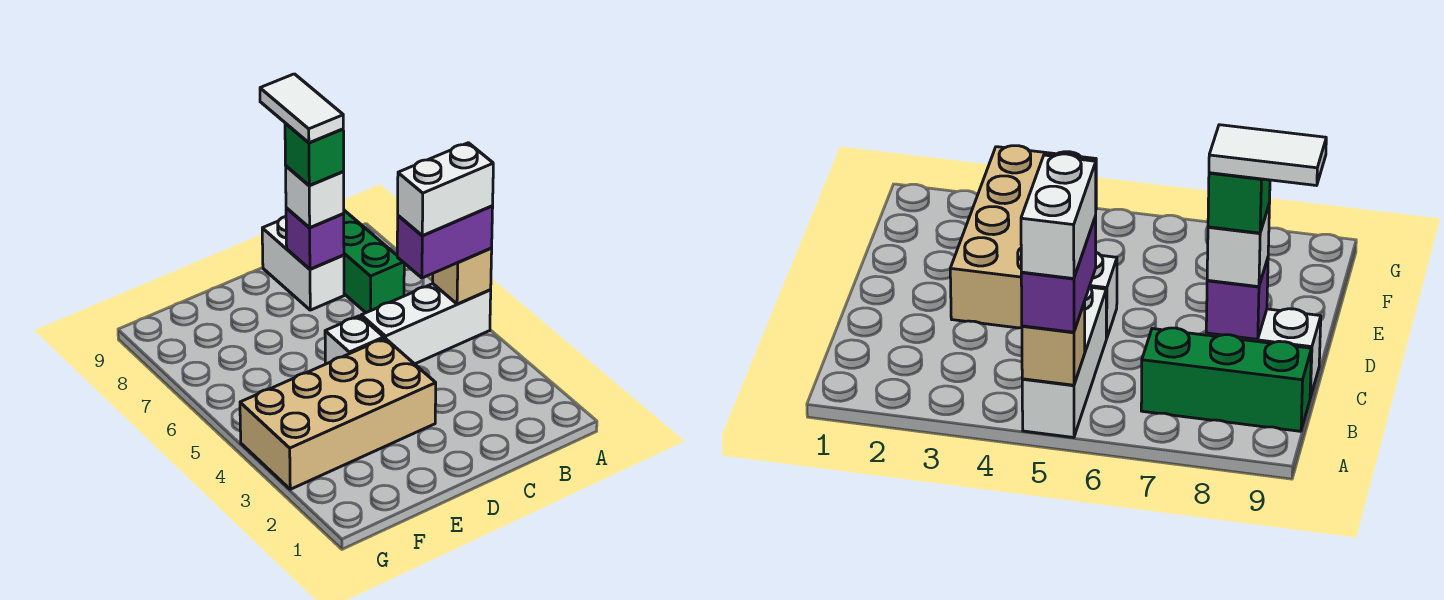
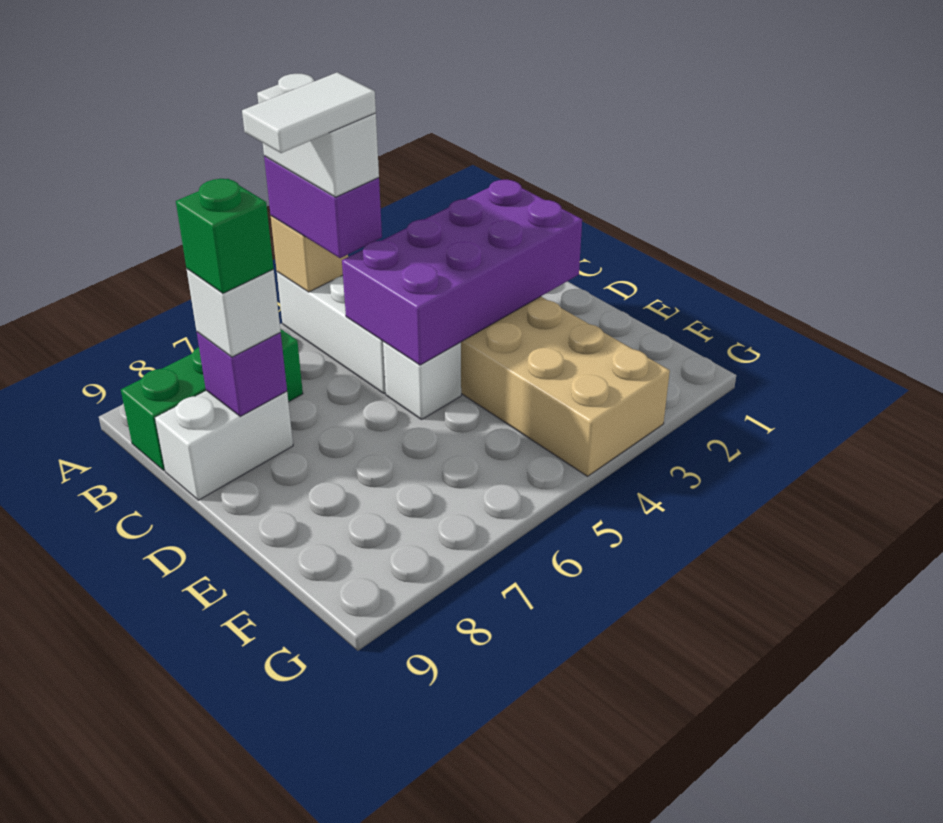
none -> purple brick C2:D5 level 2
white tile C8:C9 level 5 -> white tile B5:B6 level 5

